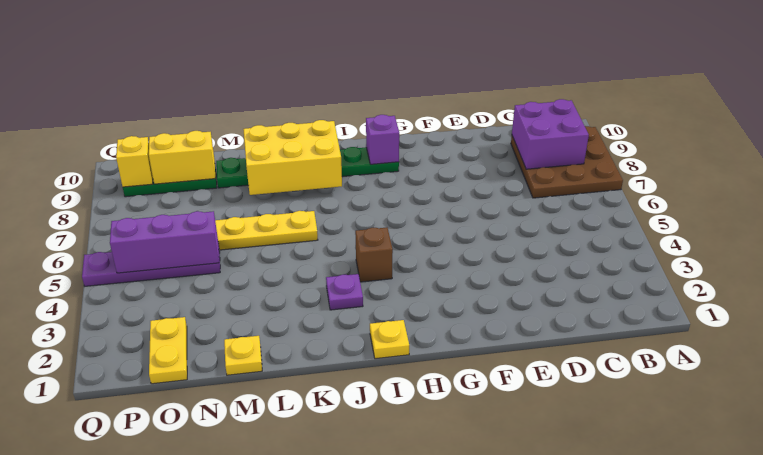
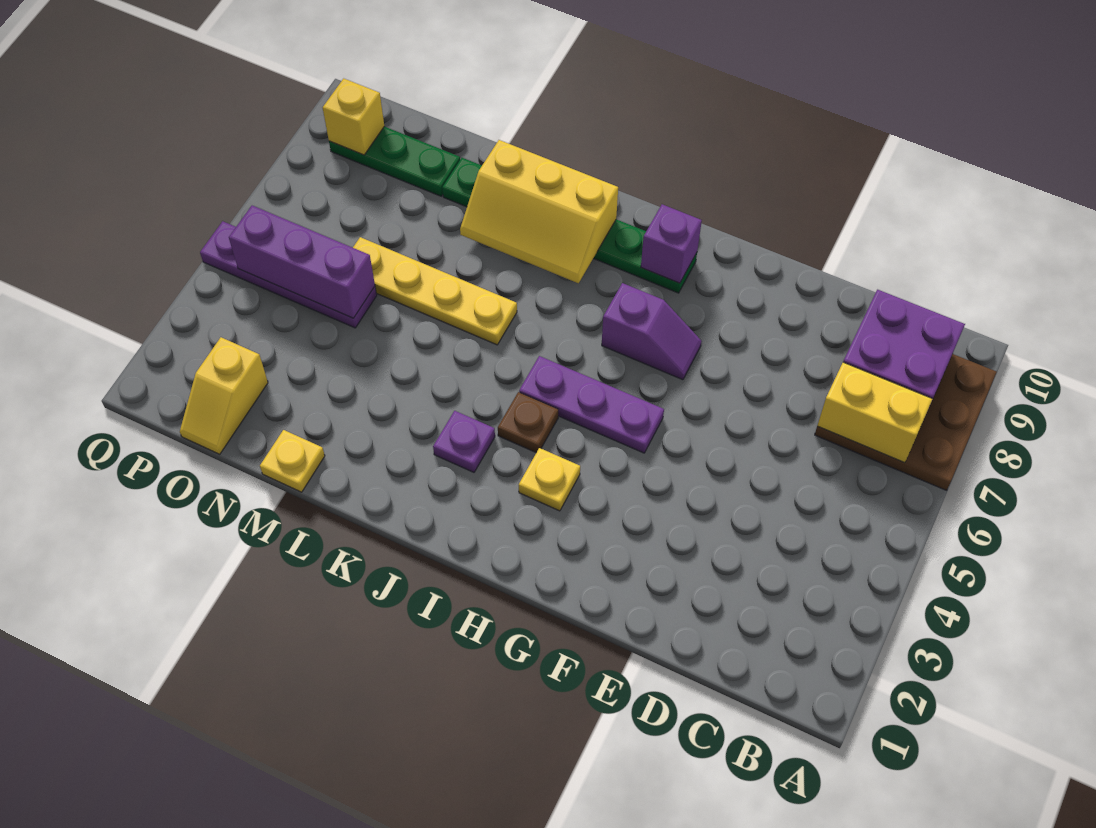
none -> purple plate G5:I5 level 1
none -> purple slope G7:H7 level 1 top H
yellow plate I1 level 1 -> yellow plate H3 level 1
brown brick I4 level 1 -> brown plate I4 level 1
yellow brick J8:L9 level 2 -> yellow slope J8:L9 level 2 top 9
yellow brick N9:O9 level 2 -> yellow brick B7:C7 level 2
yellow plate O1:O2 level 1 -> yellow slope O1:O2 level 1 top 2

